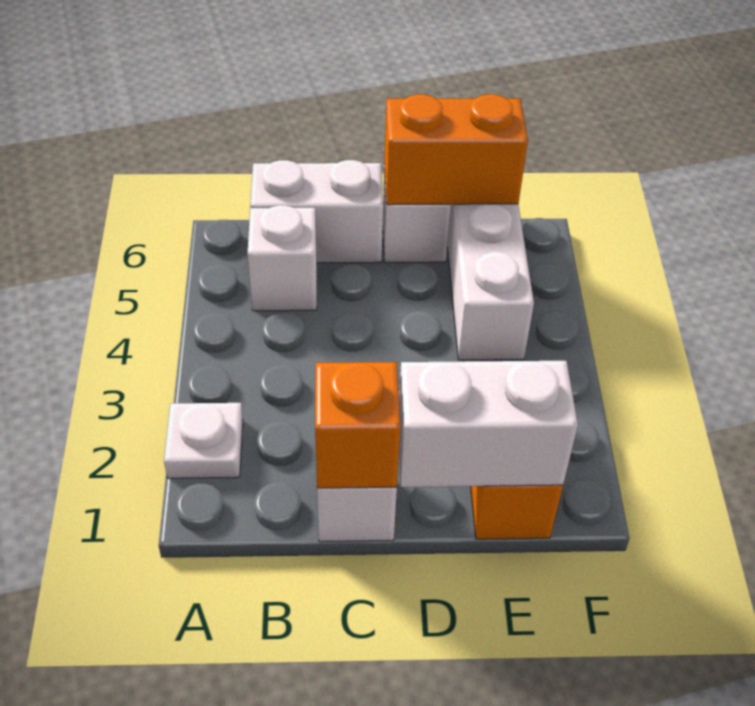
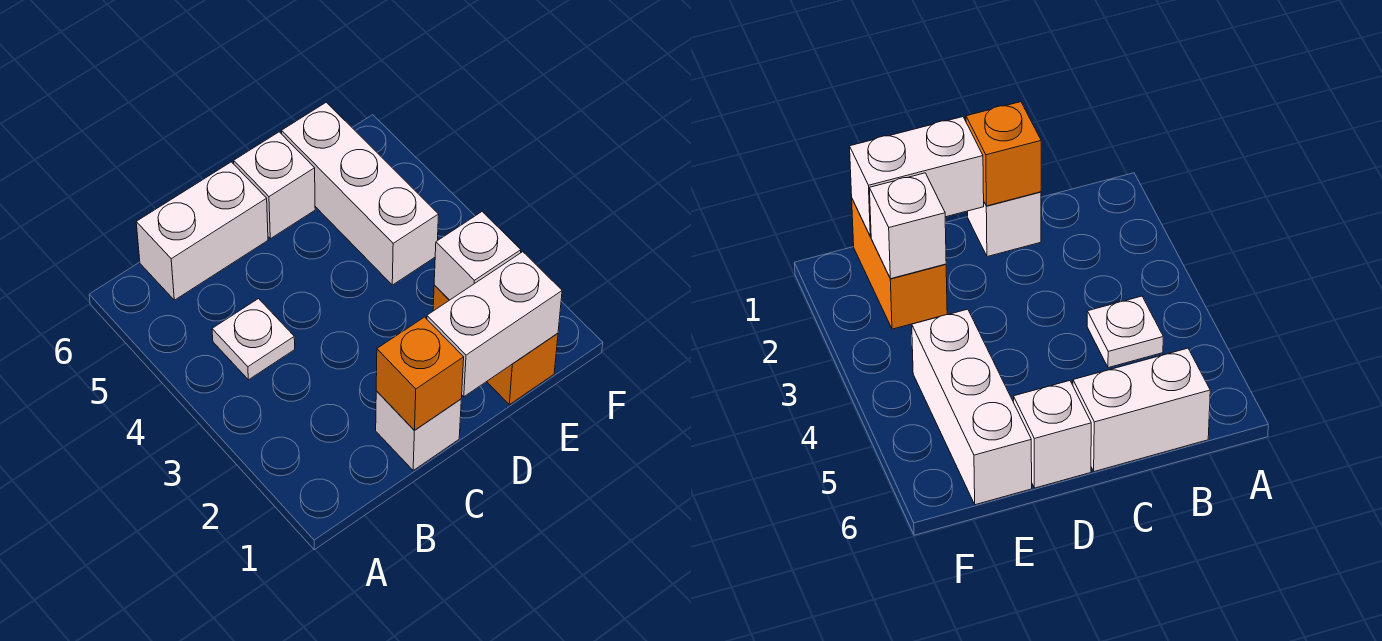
white plate A2 level 1 -> white plate B4 level 1
white brick B5 level 1 -> white brick E2 level 2
orange brick D6:E6 level 2 -> none

